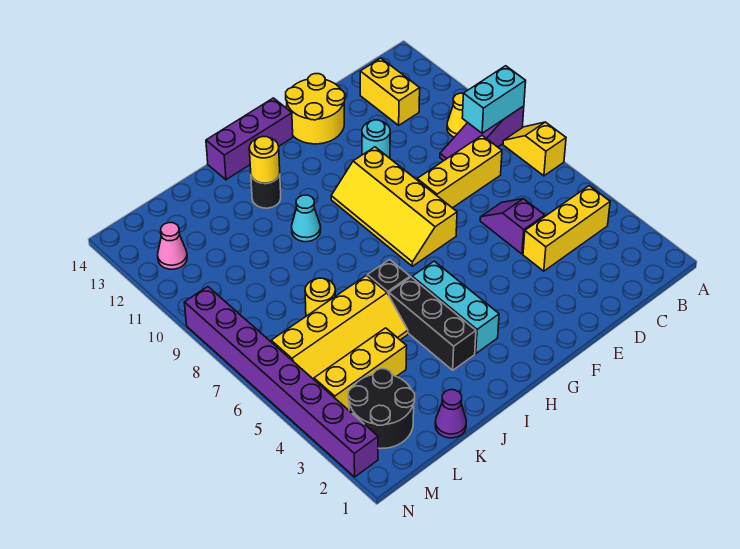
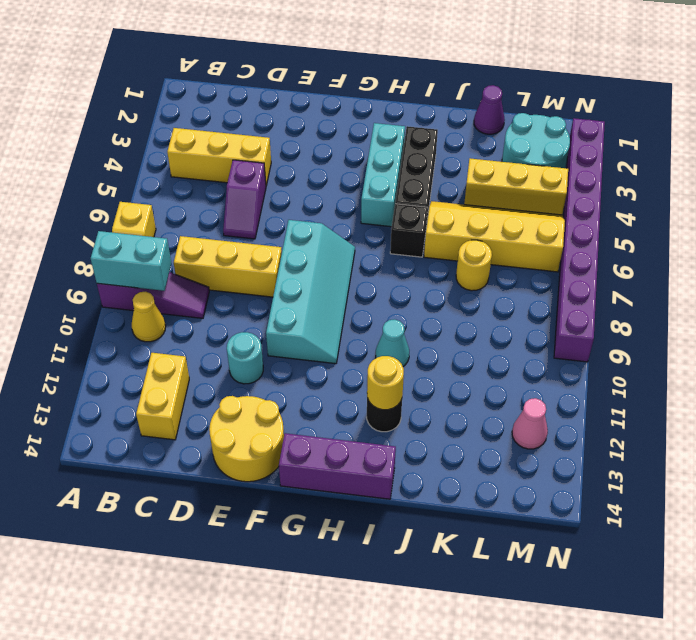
yellow slope F7:G10 level 1 top F -> cyan slope F7:G10 level 1 top F
black round brick L2:M3 level 1 -> cyan round brick L2:M3 level 1

